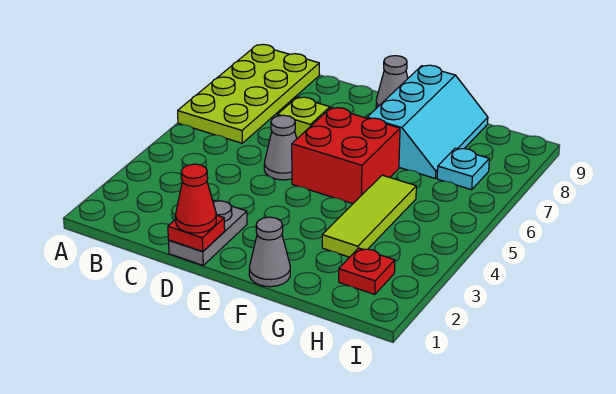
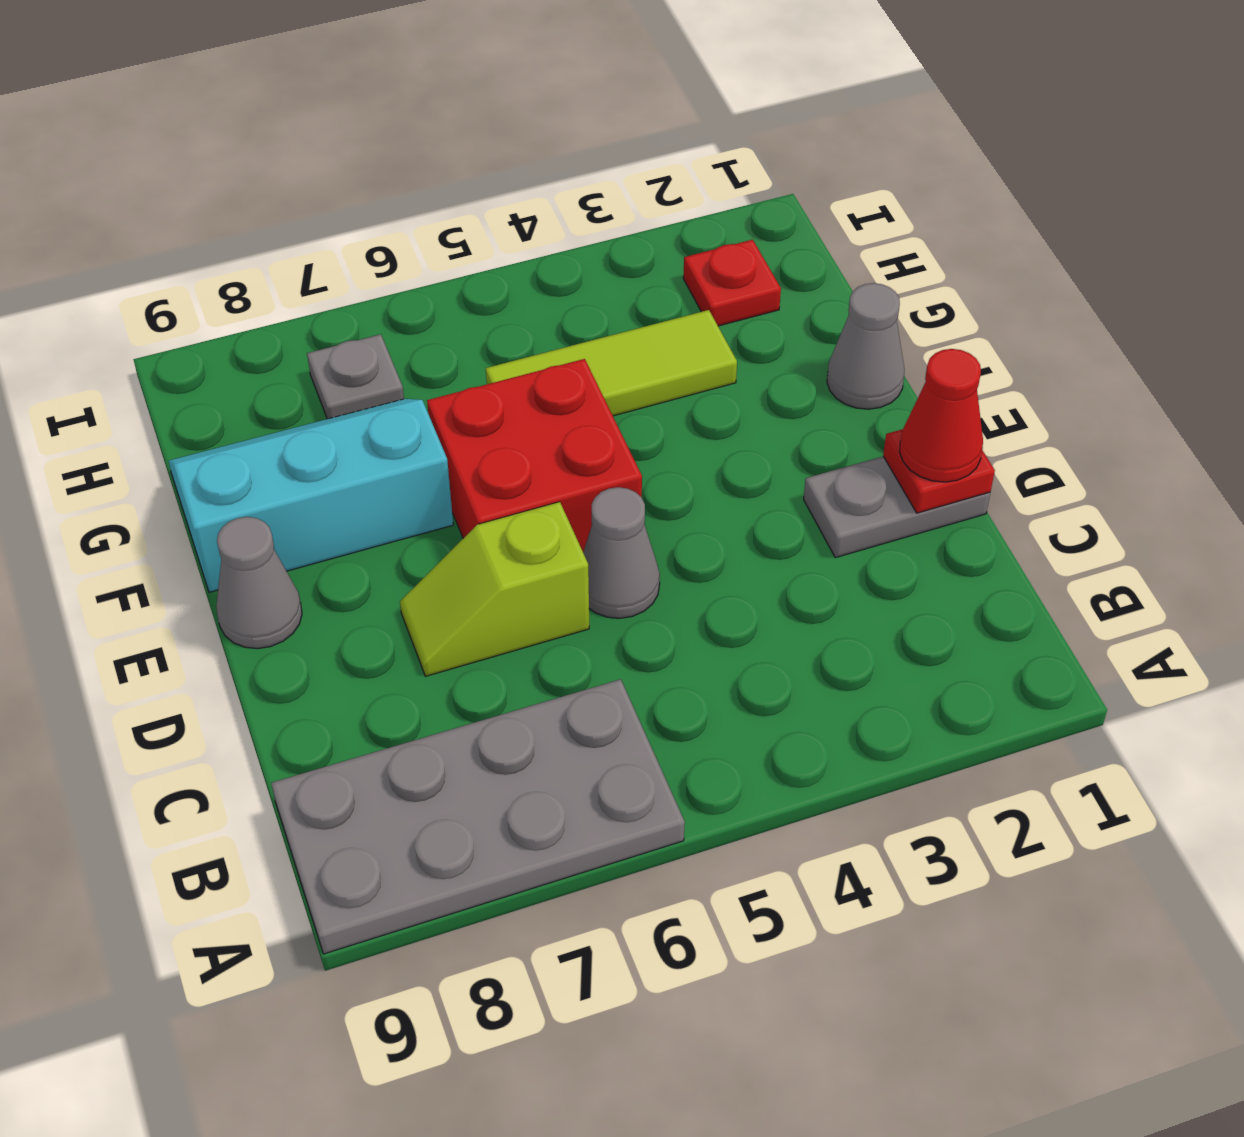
lime plate A6:B9 level 1 -> grey plate A6:B9 level 1
cyan plate H7 level 1 -> grey plate H7 level 1

